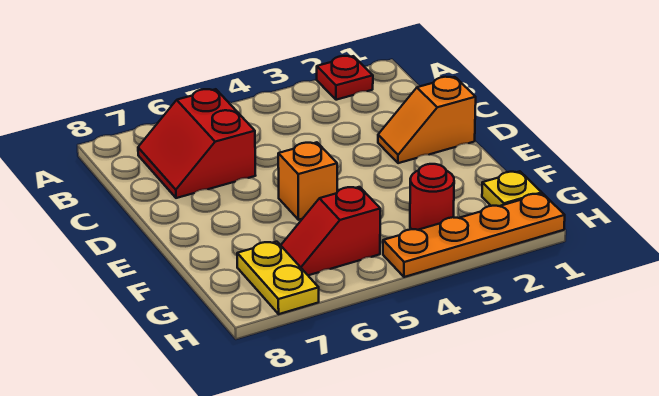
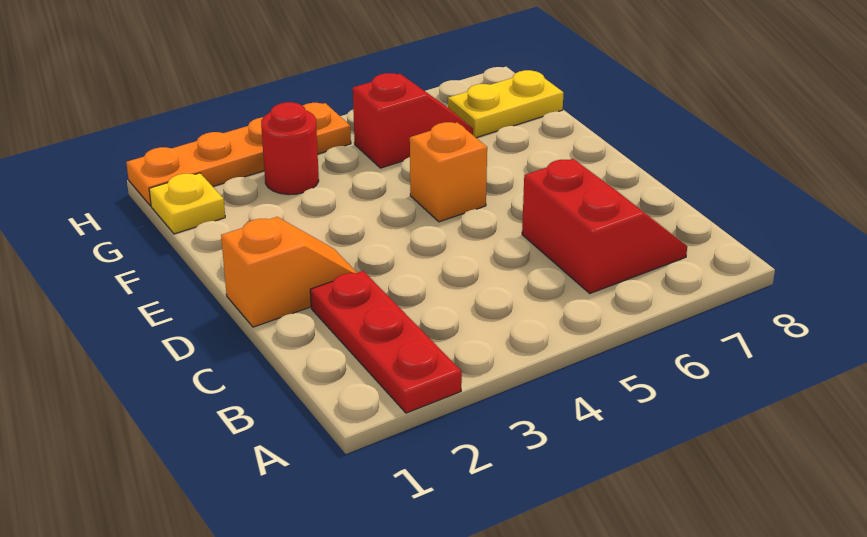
red plate A2 level 1 -> red plate A2:C2 level 1
yellow plate G7:H7 level 1 -> yellow plate G7:G8 level 1

